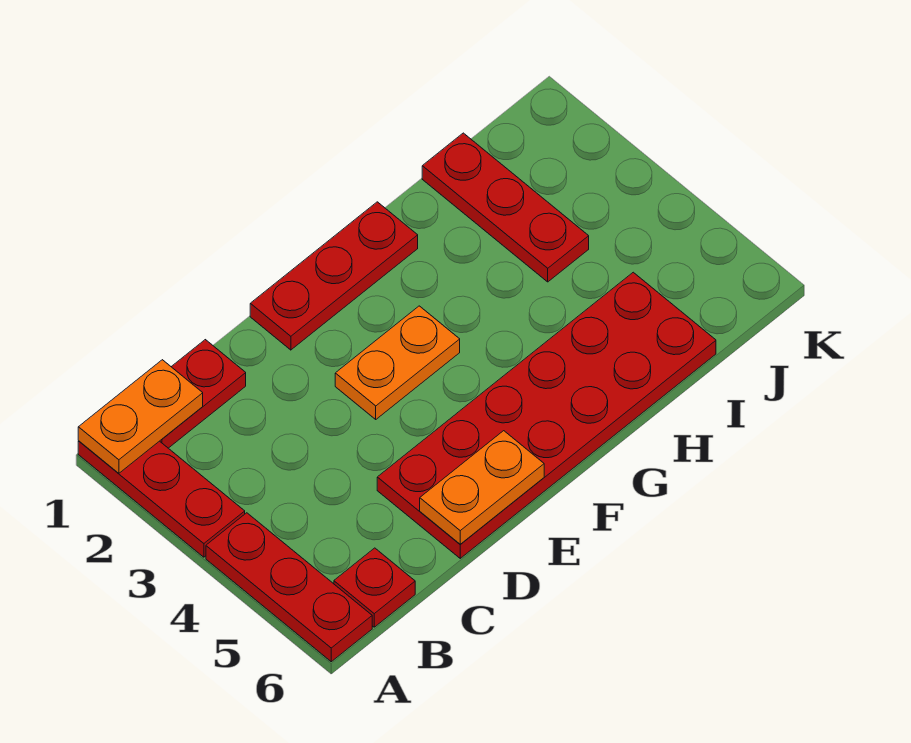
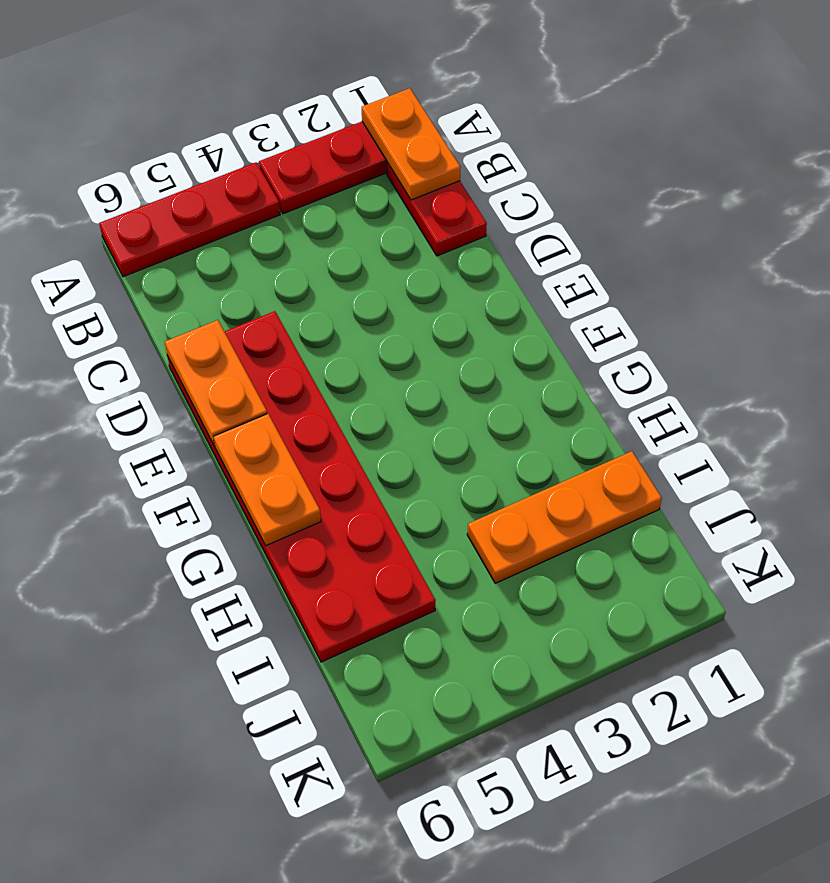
red plate B6 level 1 -> none
red plate E1:G1 level 1 -> none
orange plate E3:F3 level 1 -> orange plate F6:G6 level 2
red plate I1:I3 level 1 -> orange plate I1:I3 level 1

